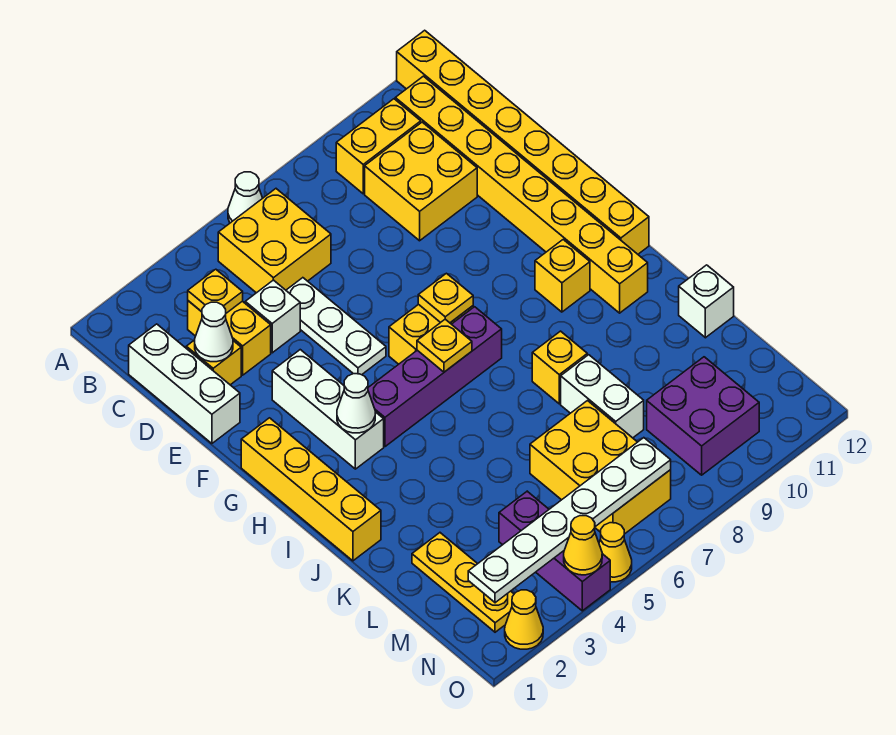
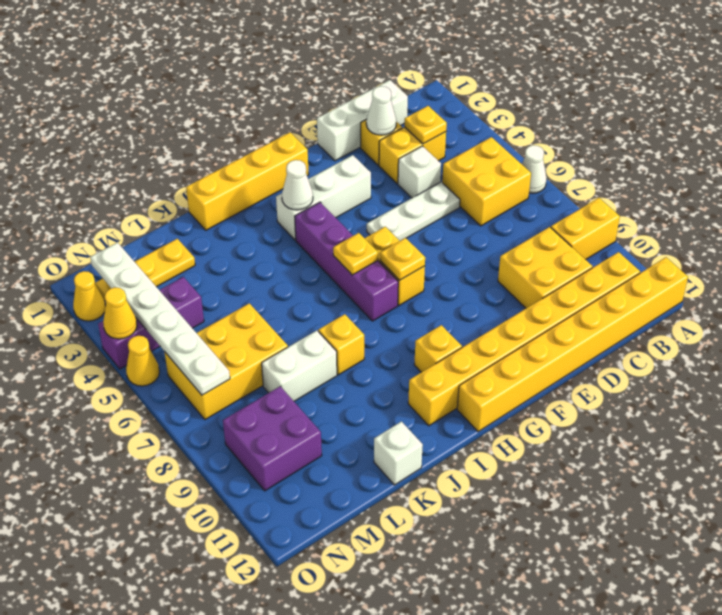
yellow brick B9:B10 level 1 -> yellow brick A9:B9 level 1

